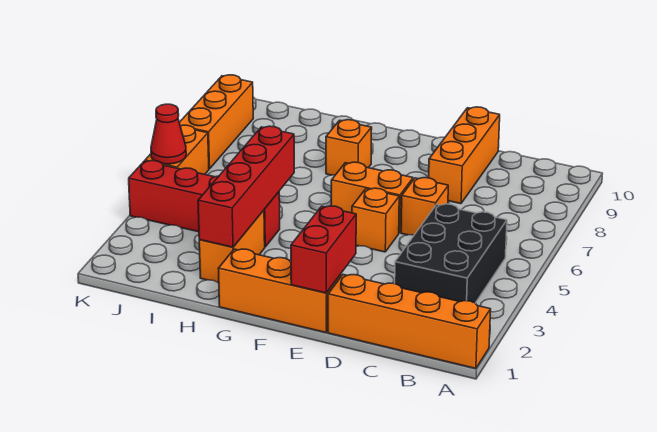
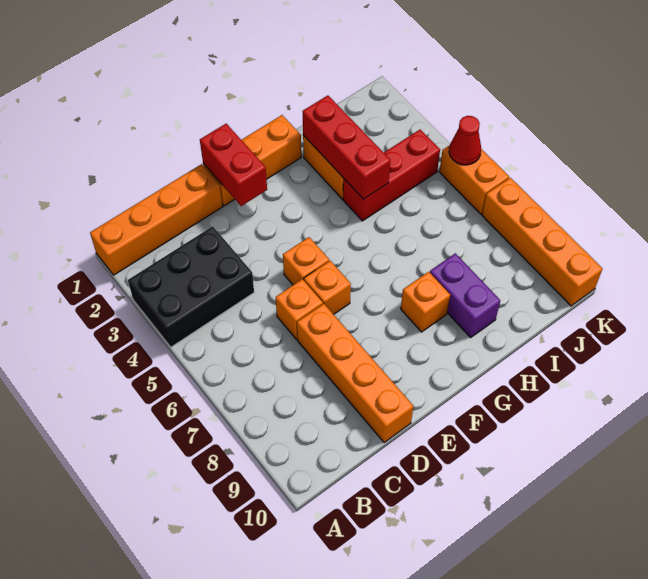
black brick B3:C5 level 1 -> black brick A3:C4 level 1
orange brick D8:D10 level 1 -> orange brick D7:D10 level 1
orange brick E6:F6 level 1 -> orange brick E6 level 1
red brick H2:H5 level 2 -> red brick H2:H4 level 2
red brick H4:K4 level 1 -> red brick H4:J4 level 1
none -> purple brick H8:H9 level 1
orange brick K7:K9 level 1 -> orange brick K7:K10 level 1

